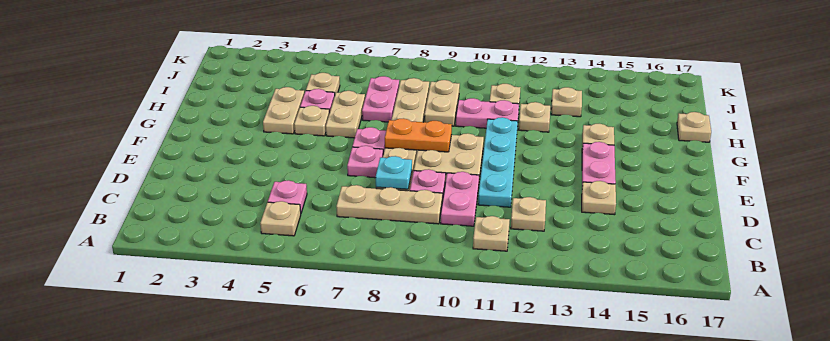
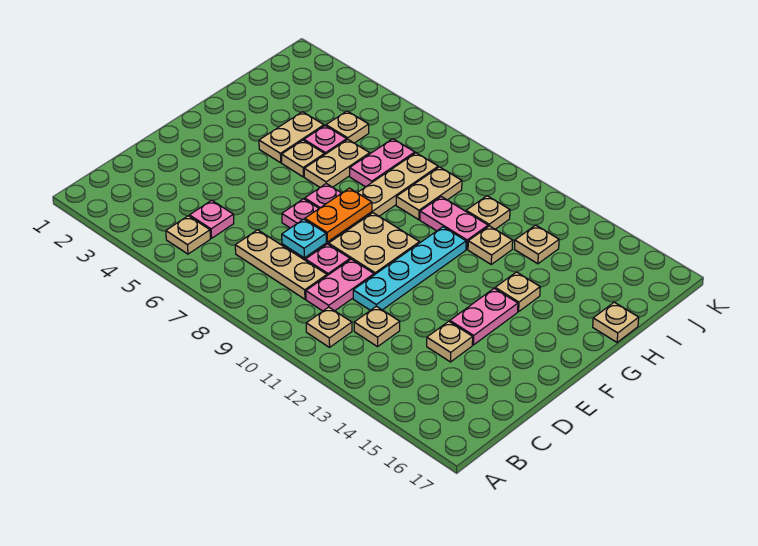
orange plate F8:F9 level 2 -> orange plate E8:F8 level 2

